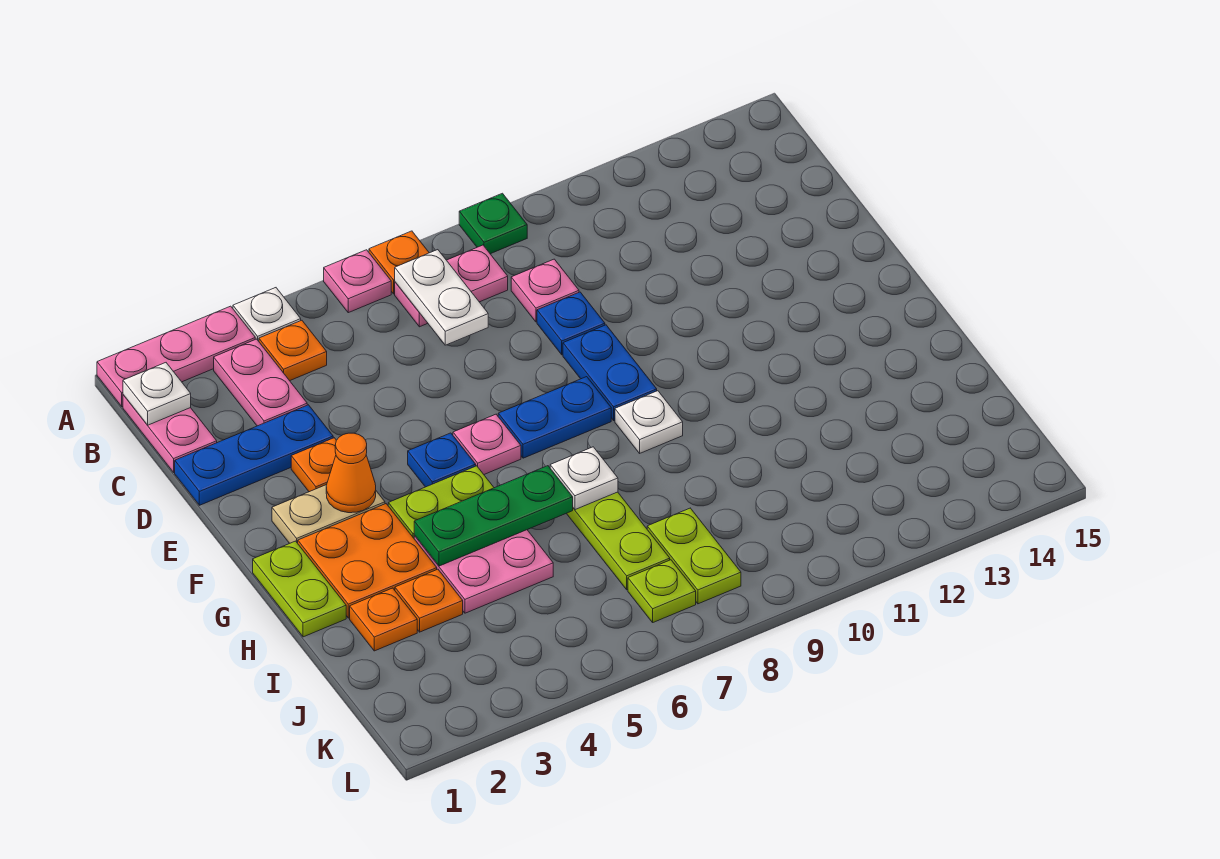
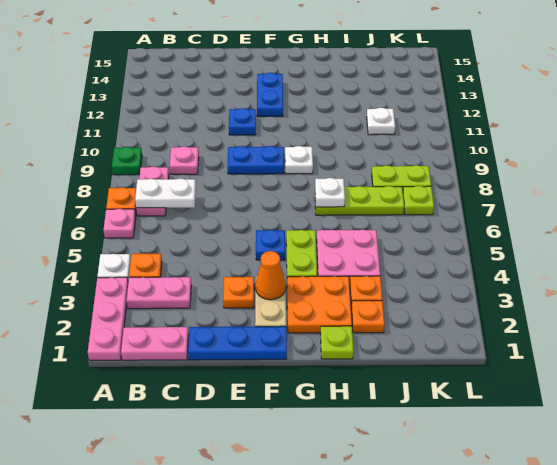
white plate B1 level 2 -> white plate J11 level 1
blue plate D1:D3 level 1 -> blue plate D1:F1 level 1
blue plate D9 level 1 -> blue plate E11 level 1
pink plate F6 level 1 -> none
blue plate F7:F8 level 1 -> blue plate F12:F13 level 1
lime plate G1:H1 level 1 -> lime plate H1 level 1
green plate H4:H6 level 2 -> none

